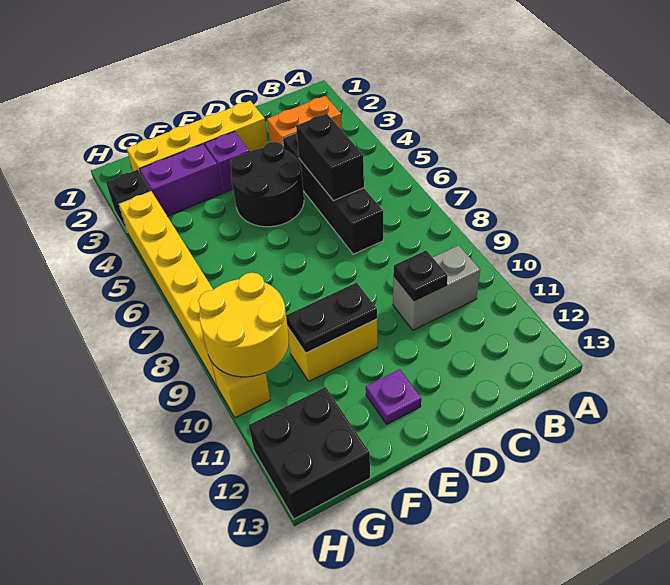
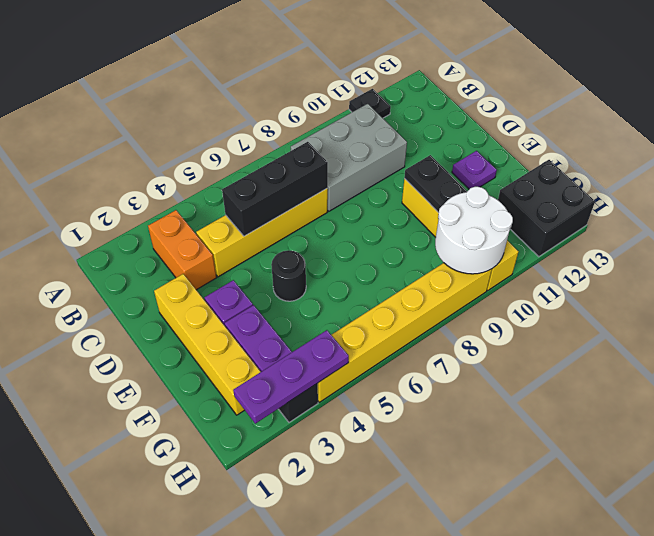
grey brick B10:C10 level 1 -> grey brick B8:C10 level 1
black brick C4:C7 level 1 -> yellow brick C4:C7 level 1
black brick C5:C6 level 2 -> black brick C5:C7 level 2
black plate C10 level 2 -> black plate A11 level 1
black round brick D4:E5 level 1 -> black round brick E5 level 1
yellow round brick G9:H10 level 2 -> white round brick G9:H10 level 2
none -> purple plate H2:H4 level 2

